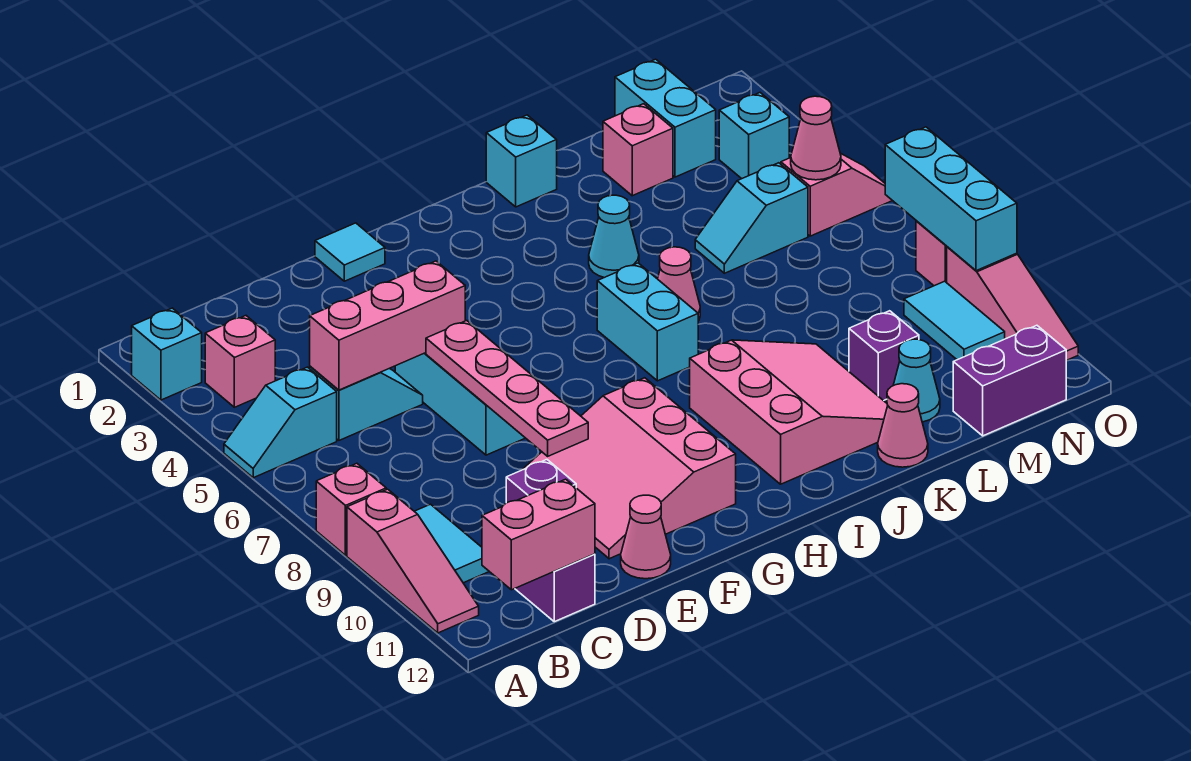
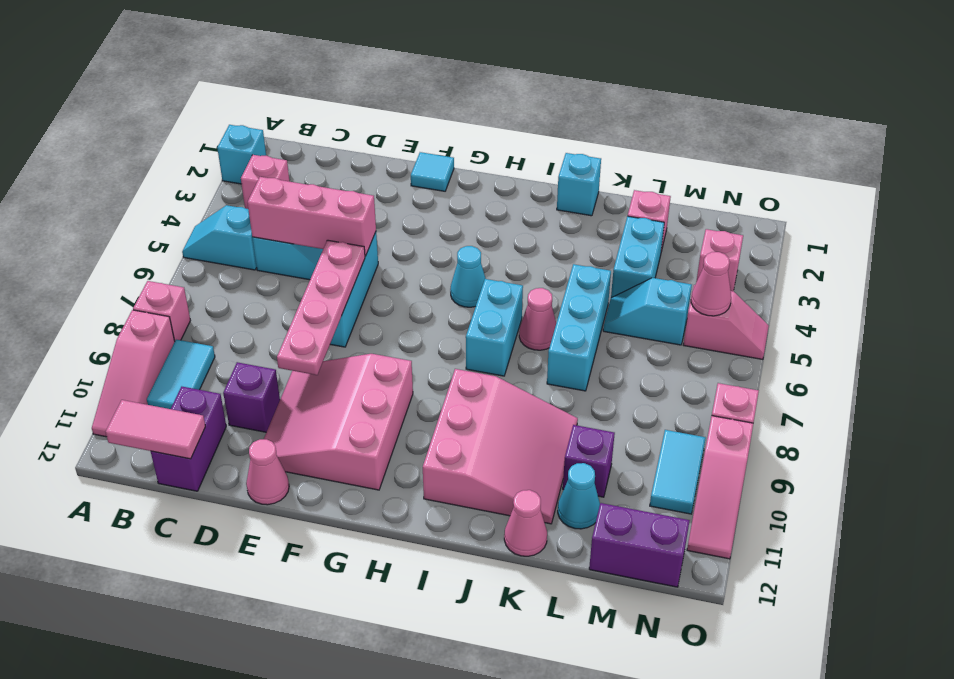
pink brick B12:C12 level 2 -> pink tile B12:C12 level 2
cyan cone J4 level 1 -> cyan cone H5 level 1
cyan brick M1:M2 level 1 -> cyan brick L3:L4 level 1
cyan brick N3 level 1 -> pink brick N3 level 1
cyan brick O7:O9 level 2 -> cyan brick K5:K7 level 1

